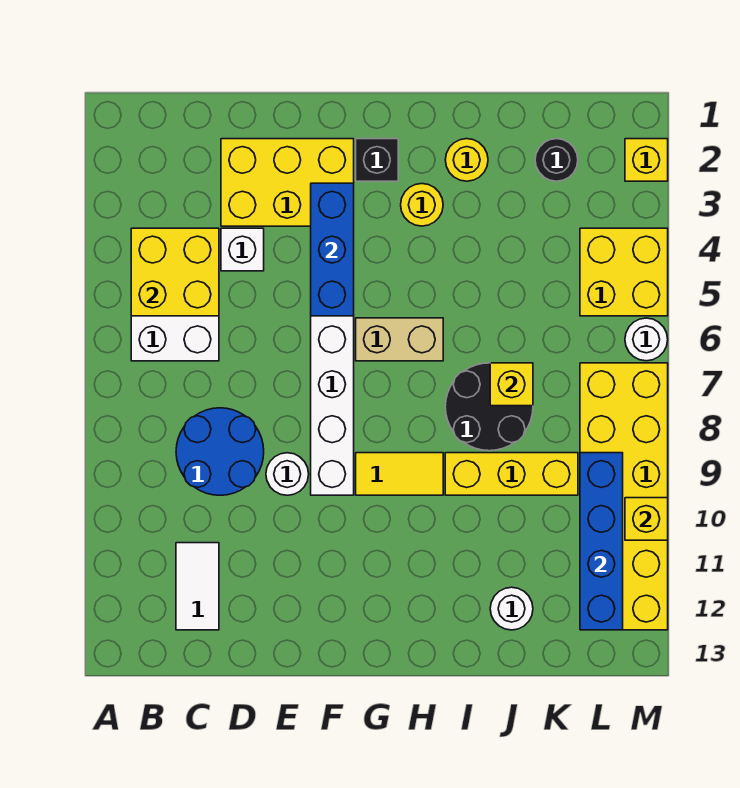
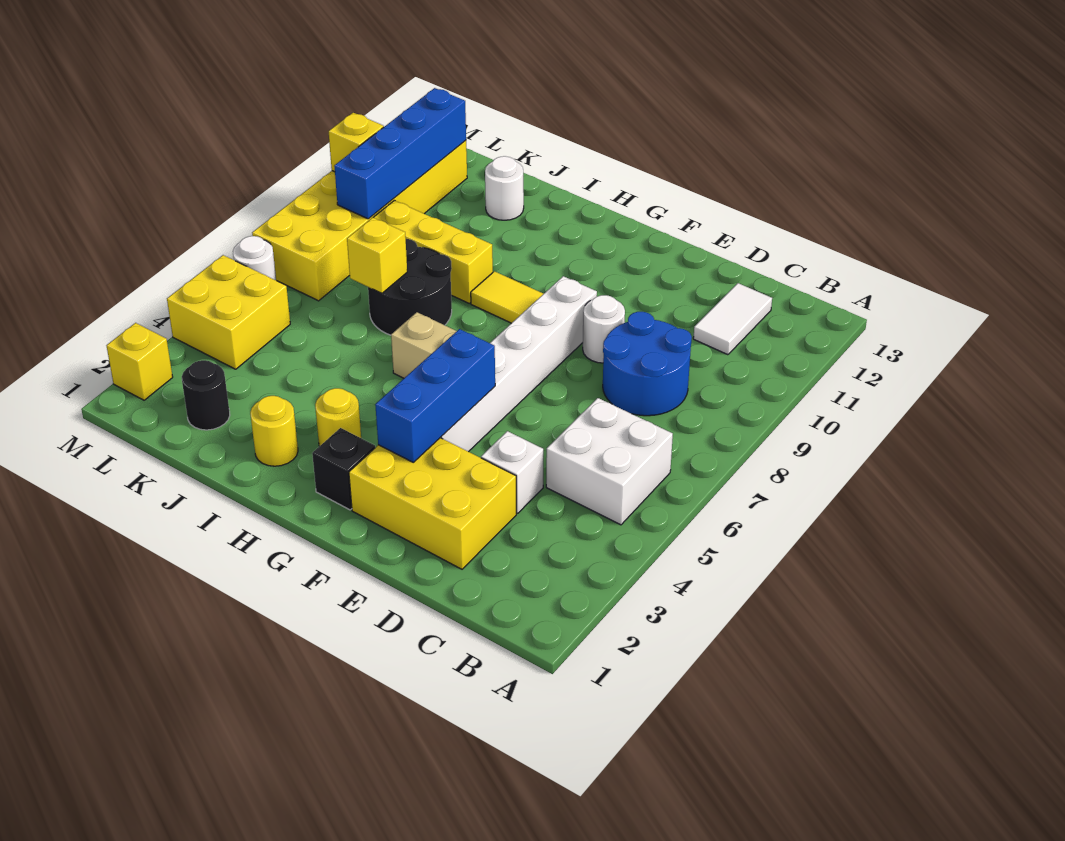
yellow brick B4:C5 level 2 -> none

